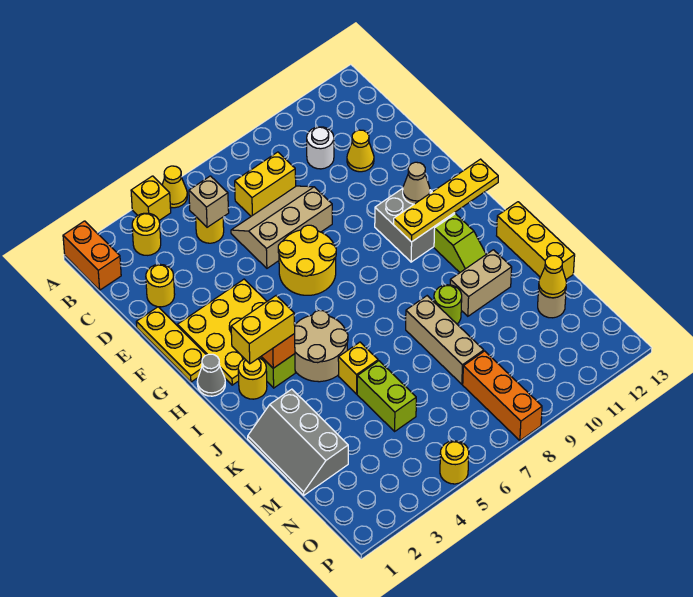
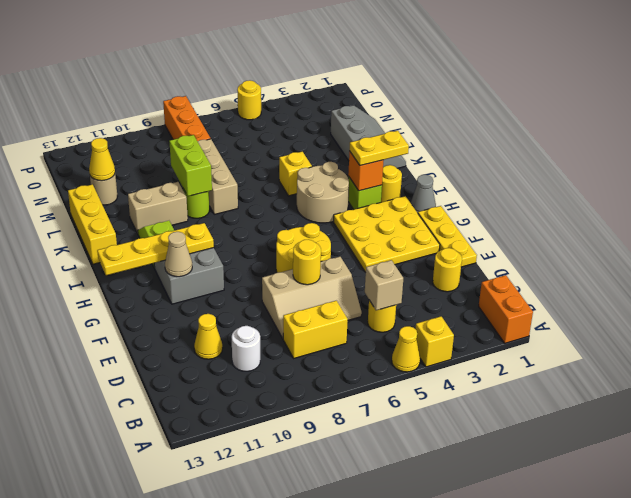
yellow round brick B3 level 1 -> yellow round brick E7 level 2
yellow brick I2:I3 level 3 -> yellow plate I2:I3 level 3
lime brick L5:M5 level 1 -> lime brick K9:L9 level 2

